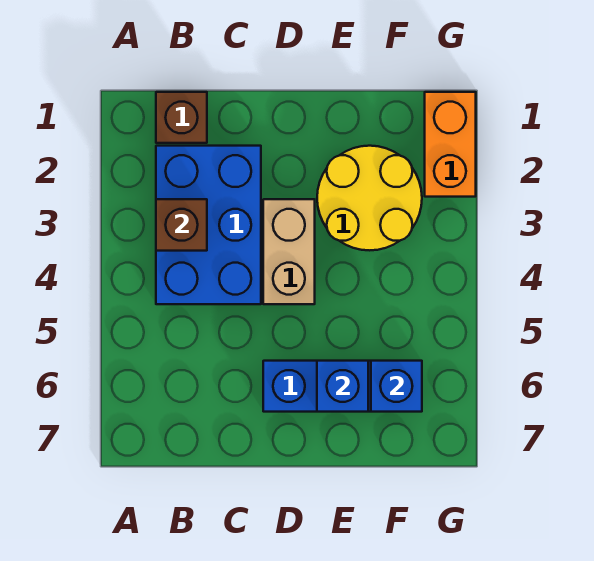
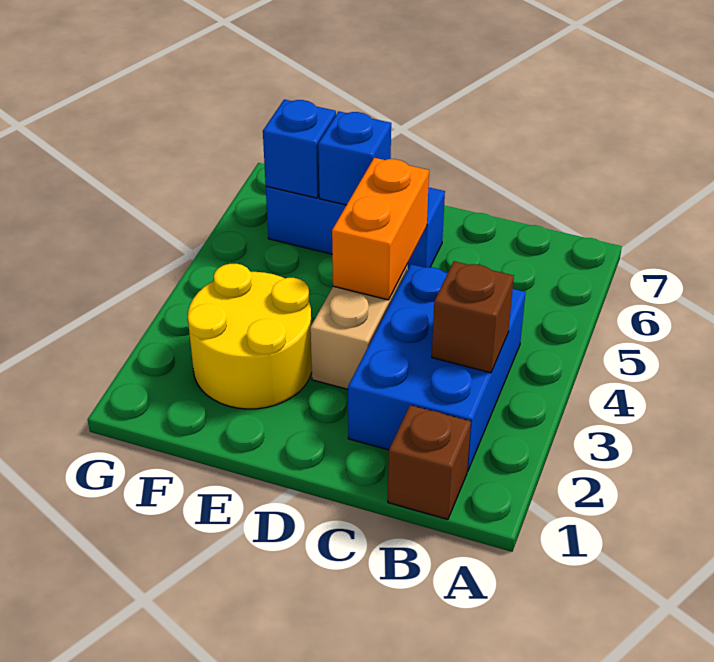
orange brick G1:G2 level 1 -> orange brick D4:D5 level 2

